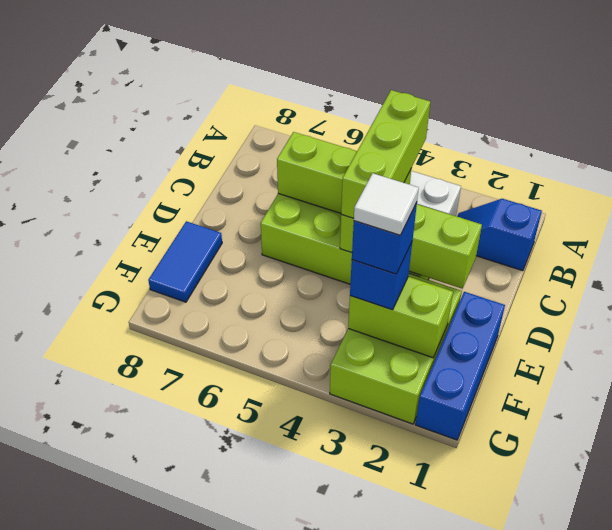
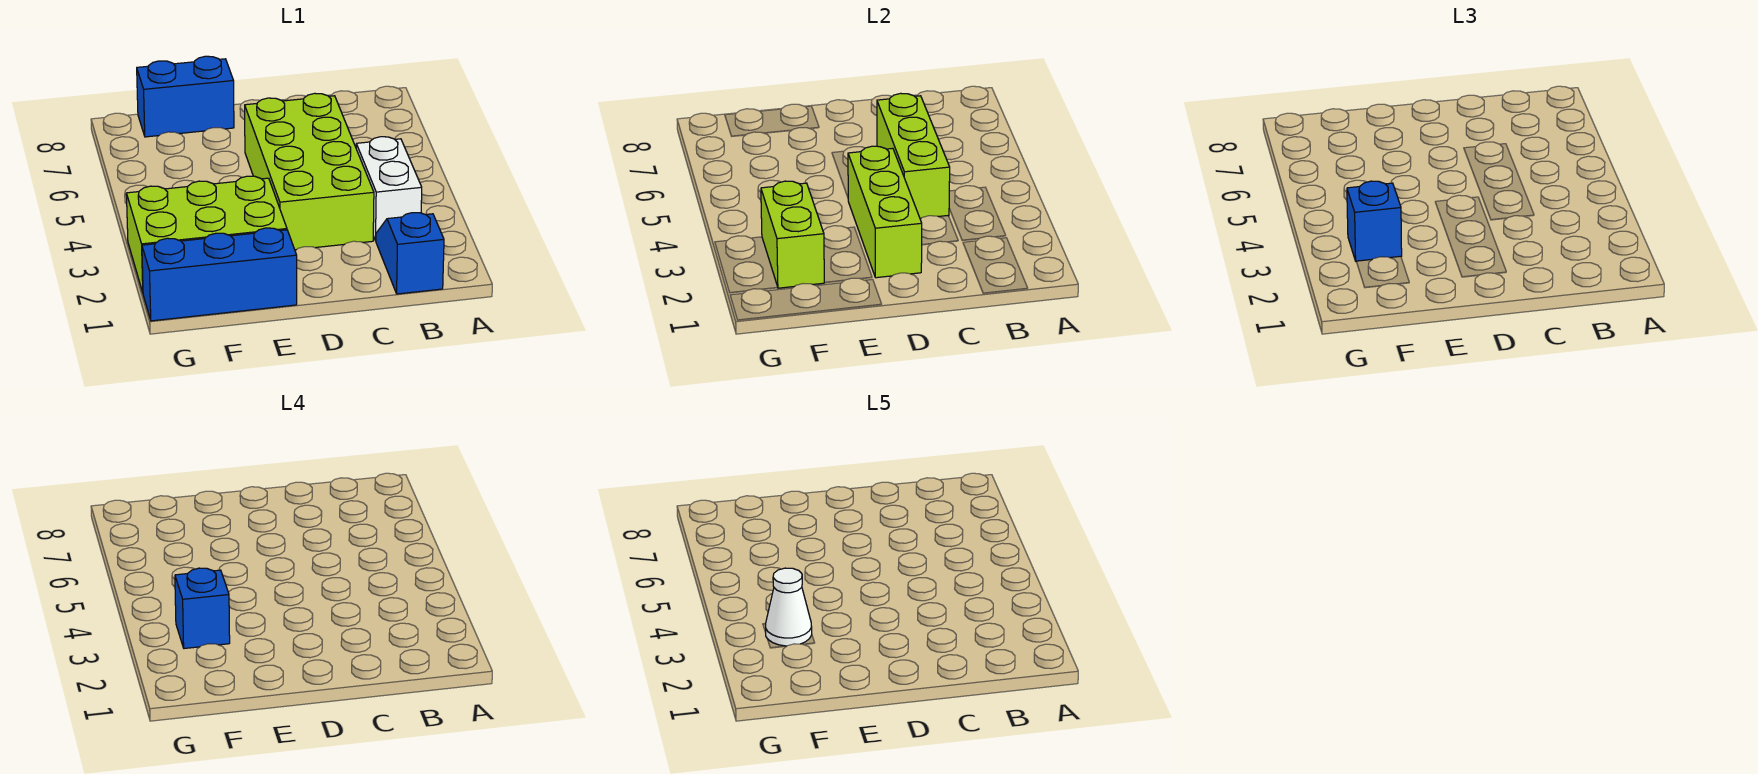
lime brick B4:D4 level 3 -> none
blue tile E8:F8 level 1 -> blue brick E8:F8 level 1
white tile F3 level 5 -> white cone F3 level 5

